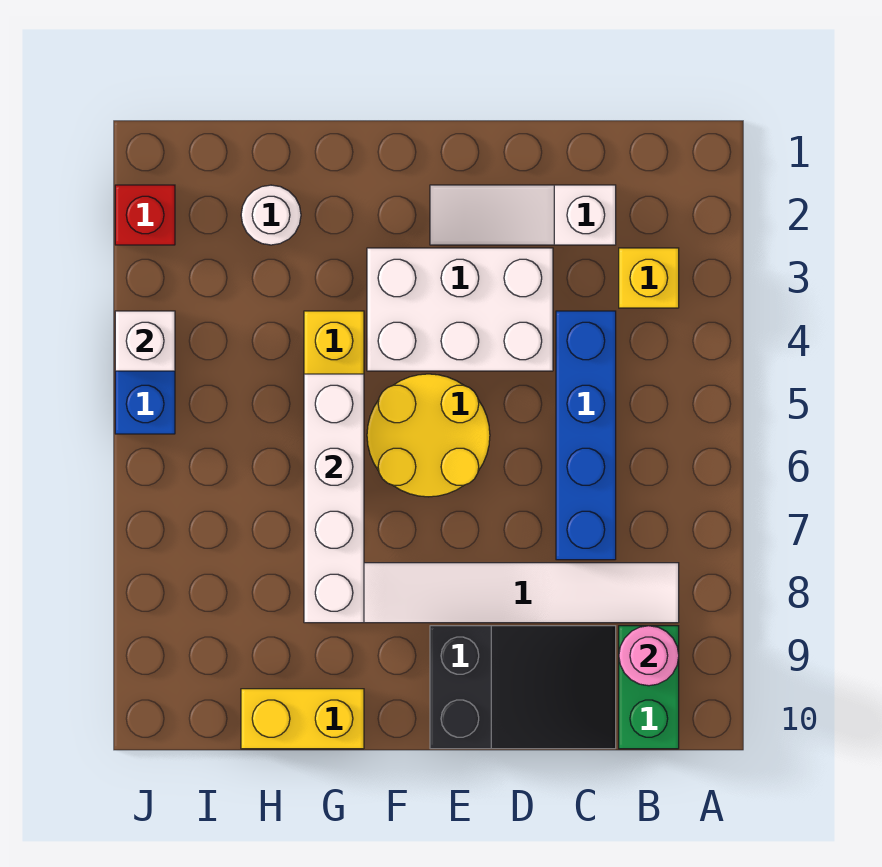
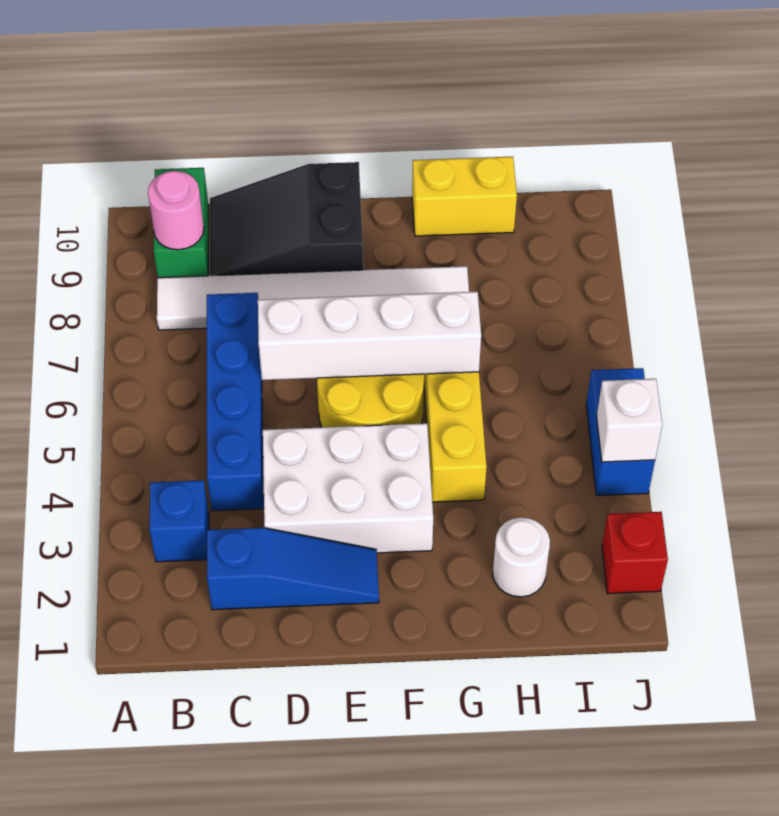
yellow brick B3 level 1 -> blue brick B3 level 1
white slope C2:E2 level 1 top C -> blue slope C2:E2 level 1 top C
white brick G5:G8 level 2 -> white brick D6:G6 level 2

